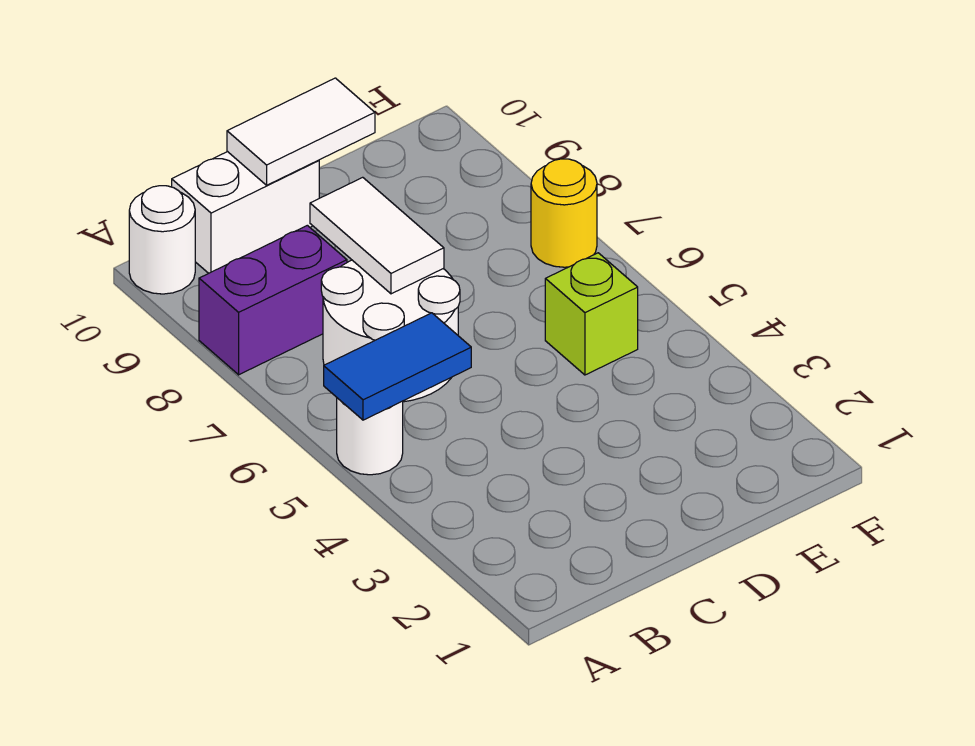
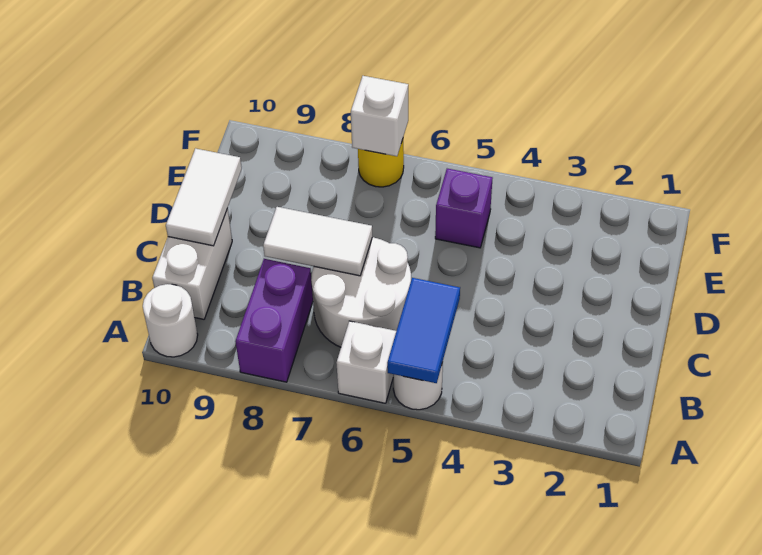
none -> white brick A6 level 1
lime brick E5 level 1 -> purple brick E5 level 1
none -> white brick F7 level 2

